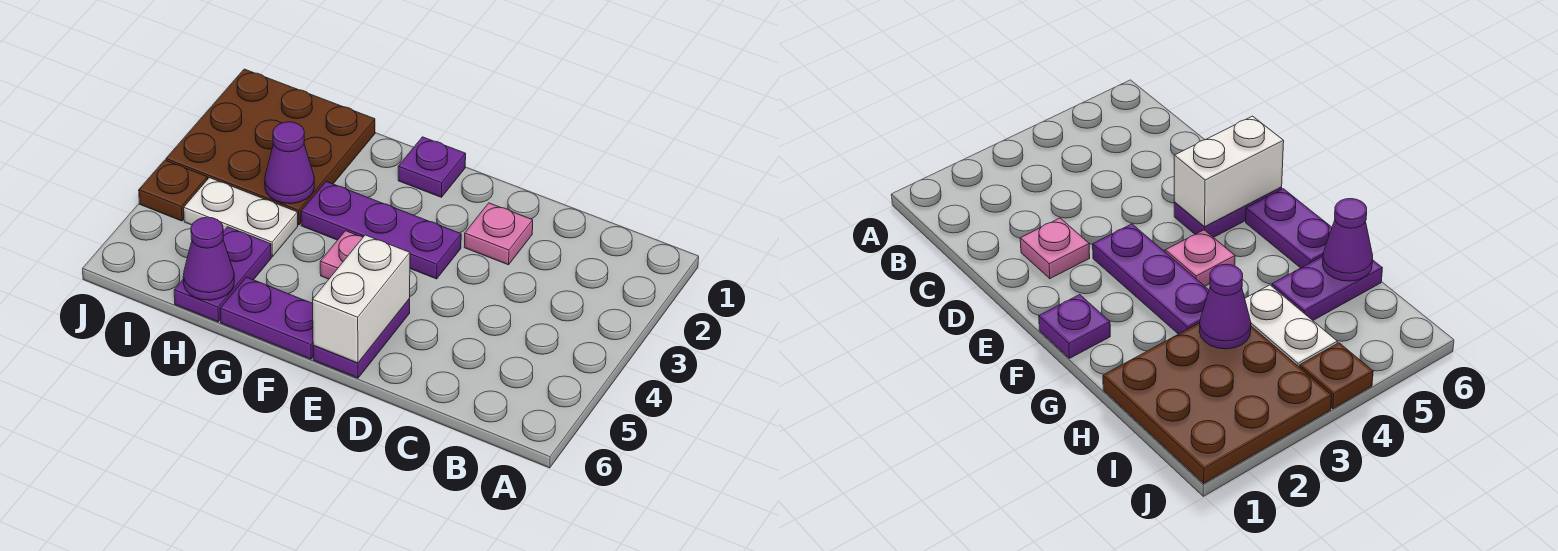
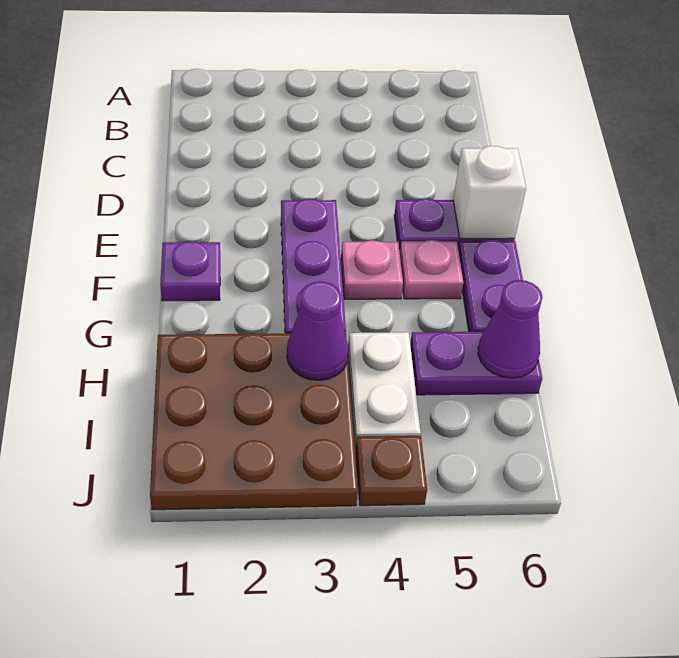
pink plate D2 level 1 -> pink plate F5 level 1
white brick E5:E6 level 2 -> white brick E6 level 2

